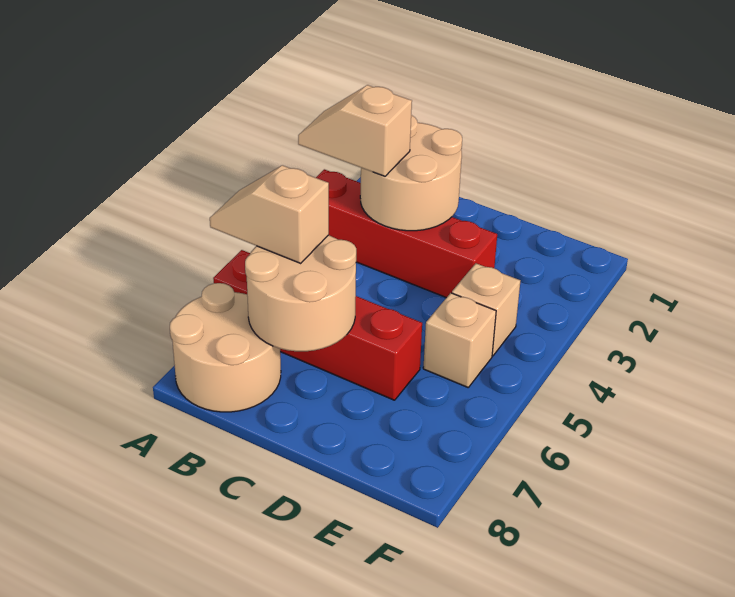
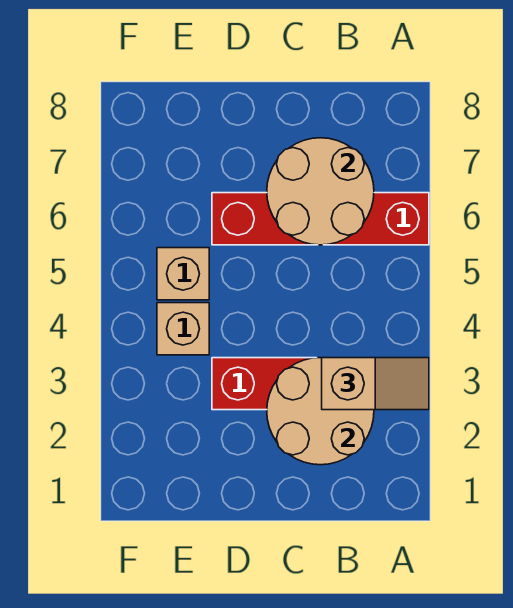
tan slope A6:B6 level 3 top B -> none
tan round brick A7:B8 level 1 -> none

